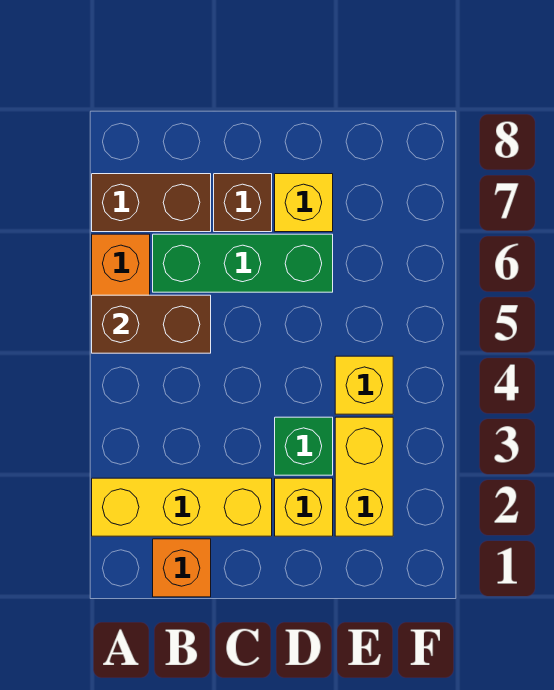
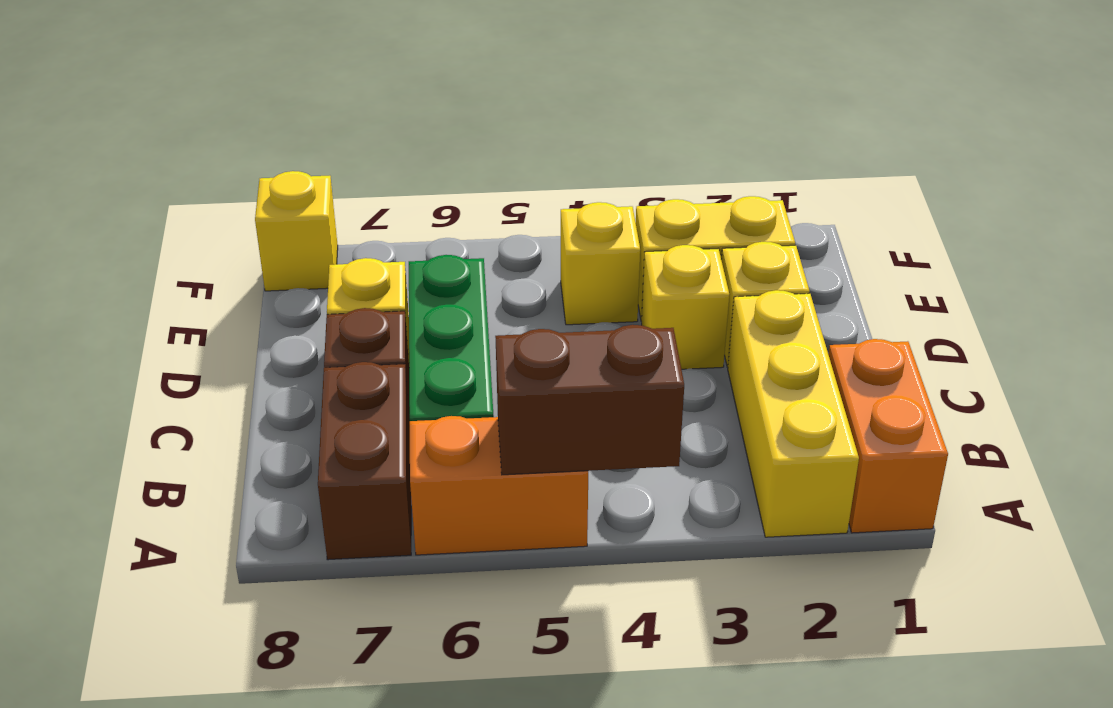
brown brick A5:B5 level 2 -> brown brick A4:A5 level 2
orange brick B1 level 1 -> orange brick A1:B1 level 1
green brick D3 level 1 -> yellow brick D3 level 1
none -> yellow brick F8 level 1

